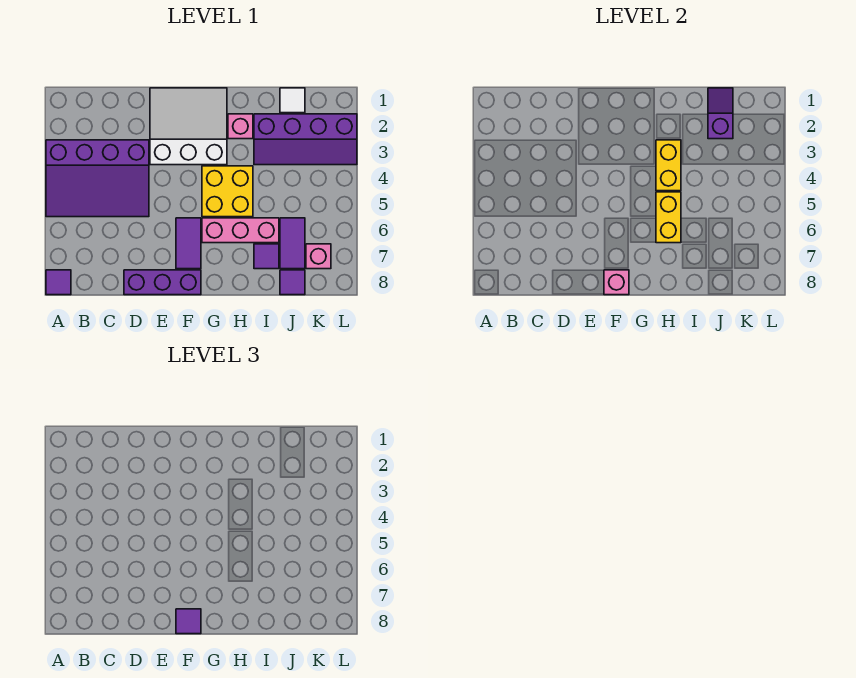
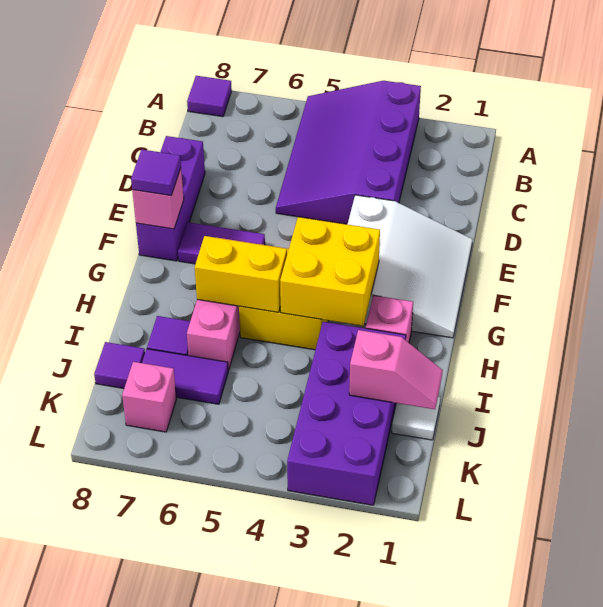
yellow brick H3:H4 level 2 -> yellow brick G3:H4 level 2
purple slope I2:L3 level 1 top 2 -> purple brick I2:L3 level 1
purple slope J1:J2 level 2 top 2 -> pink slope J1:J2 level 2 top 2

